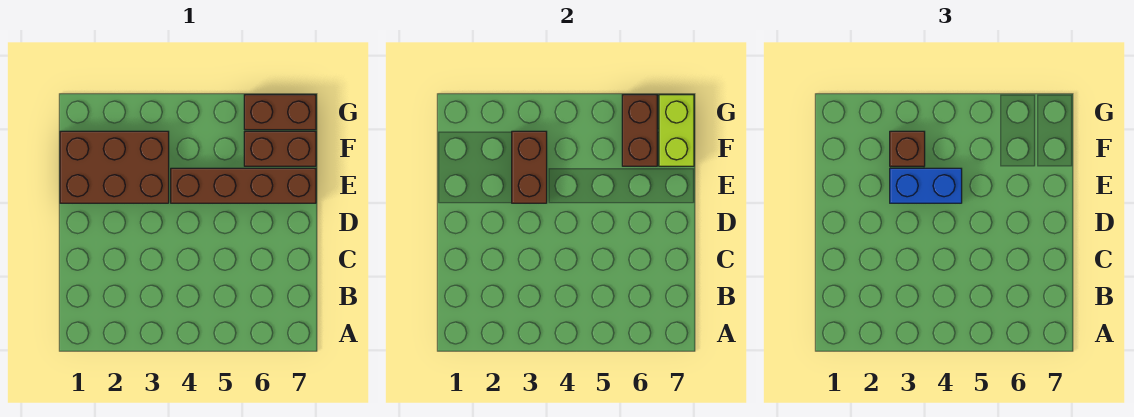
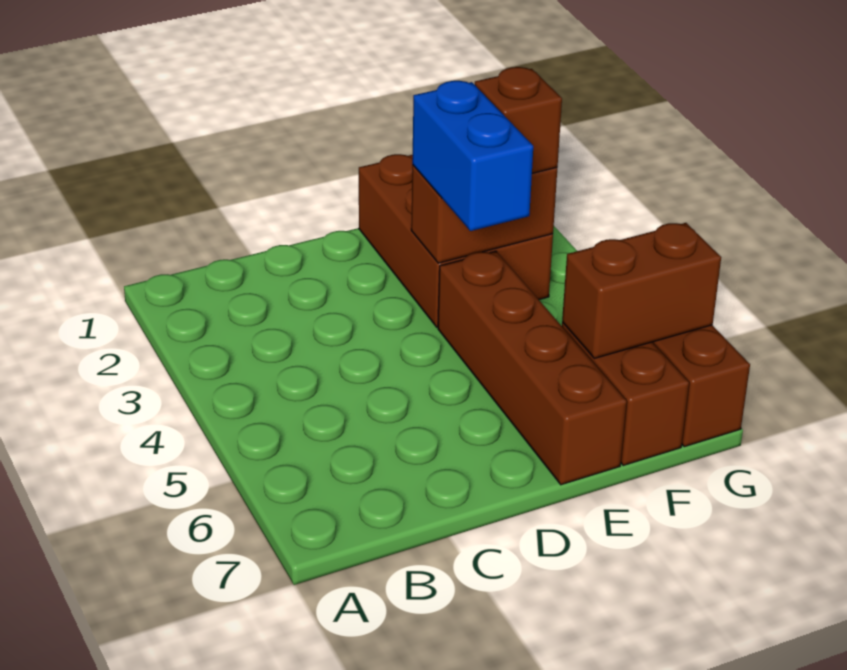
lime brick F7:G7 level 2 -> none

